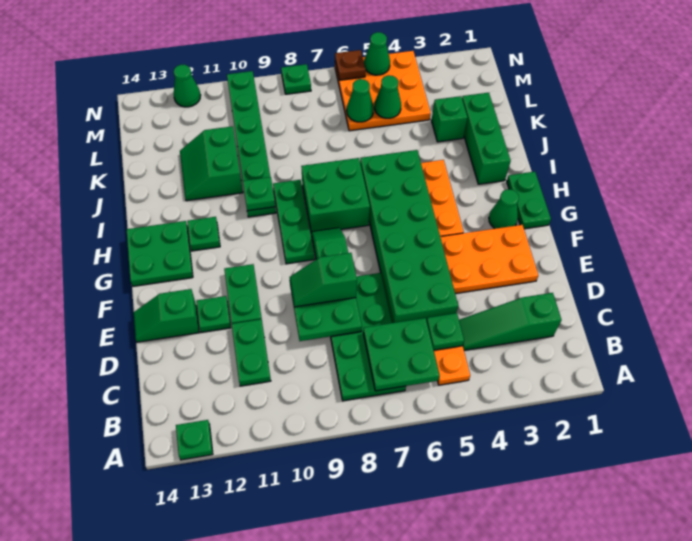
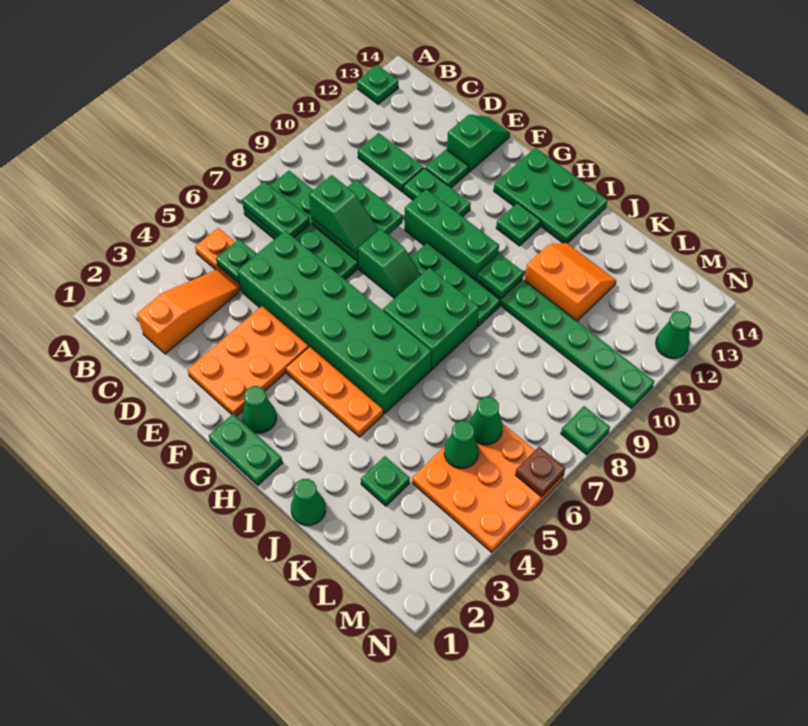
green plate B6:C7 level 2 -> green plate B7:C7 level 2
green slope C2:C4 level 1 top 2 -> orange slope C2:C4 level 1 top 2
green slope E8:E9 level 3 top 8 -> green slope D8:E8 level 3 top D
green plate G13:H14 level 1 -> green plate G13:I14 level 1
green brick I2:K2 level 1 -> green brick F10:H10 level 1
green slope J11:K12 level 1 top 11 -> orange slope J11:K12 level 1 top 11
green brick K3 level 1 -> green plate K3 level 1
green cone N5 level 2 -> green cone J1 level 1

